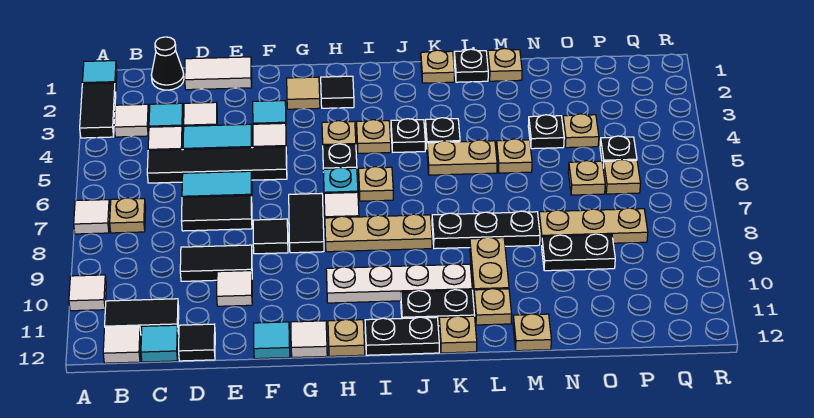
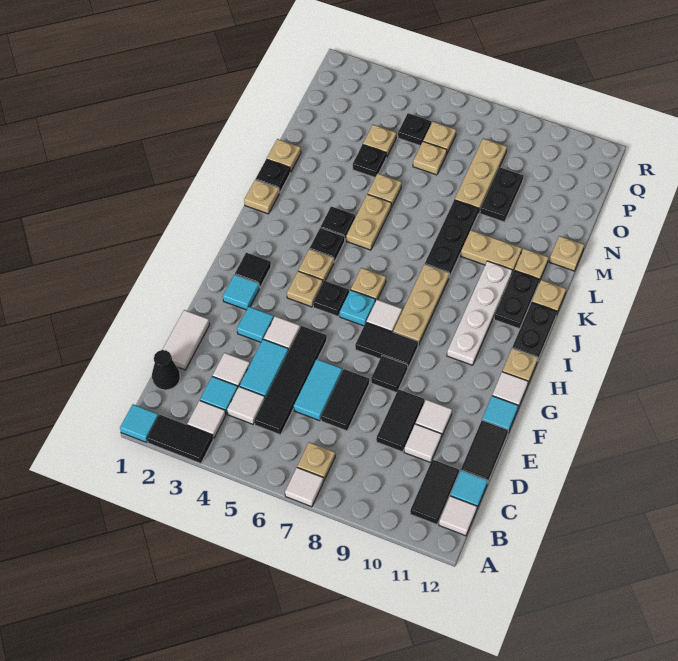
white tile A10 level 1 -> white tile D10 level 1
black tile D12 level 1 -> black tile D12:E12 level 1
tan tile G2 level 1 -> cyan tile G2 level 1

